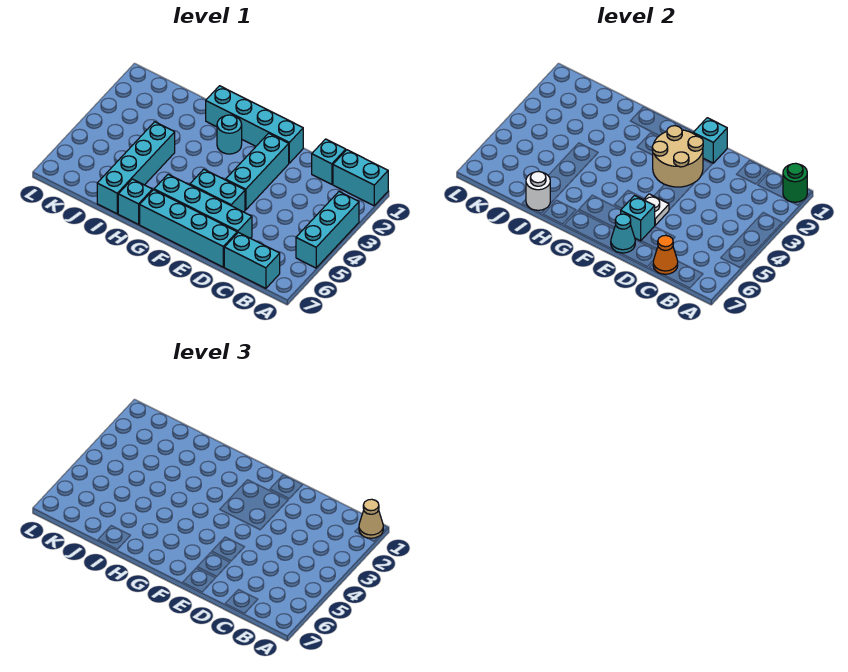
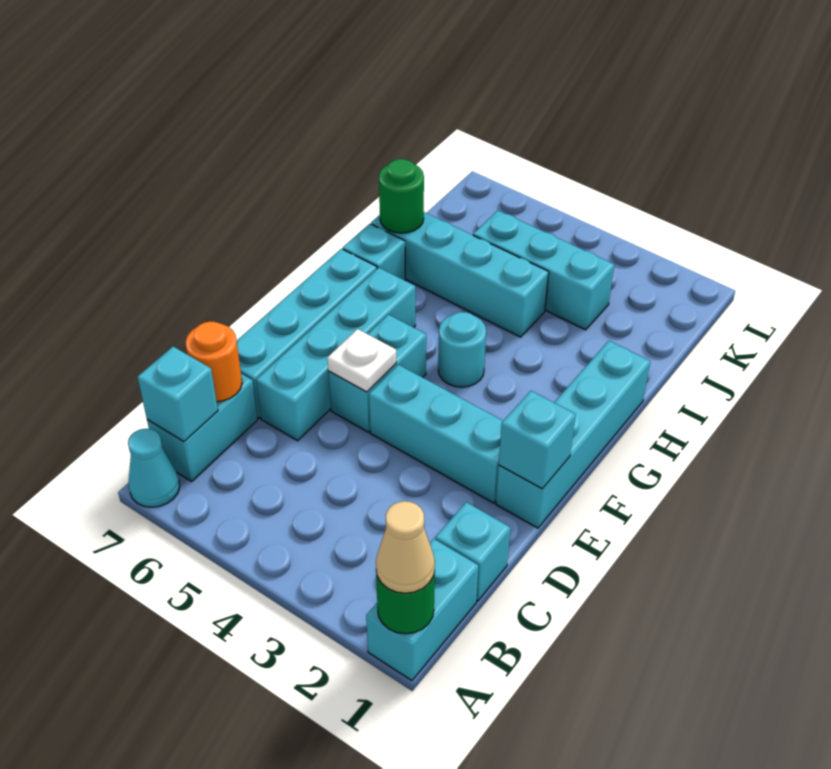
cyan brick A3:A5 level 1 -> cyan brick J3:J5 level 1
orange cone C7 level 2 -> orange round brick C7 level 2
tan round brick E2:F3 level 2 -> none
cyan brick E6 level 2 -> cyan brick B7 level 2
cyan cone E7 level 2 -> cyan cone A7 level 1
cyan round brick G2 level 1 -> cyan round brick G4 level 1
white round brick I7 level 2 -> green round brick I7 level 2

